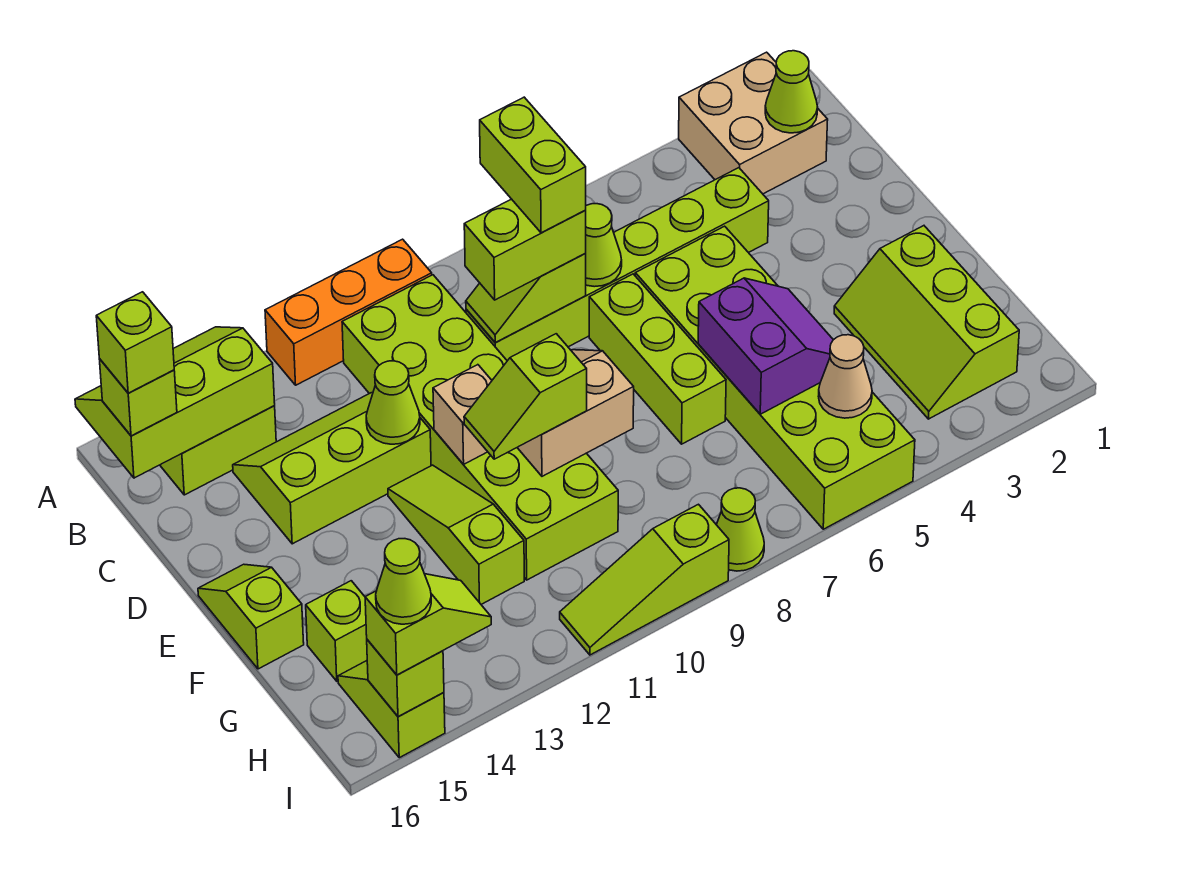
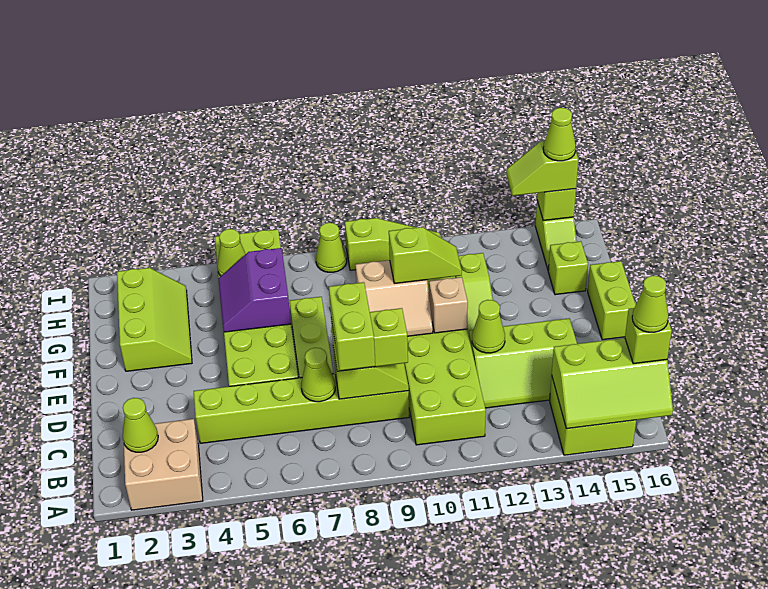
orange brick A10:A12 level 1 -> none
lime brick B16 level 4 -> lime cone B16 level 4
lime slope E16:F16 level 1 top F -> lime brick E16:F16 level 1
tan cone H5 level 2 -> lime cone H5 level 2

